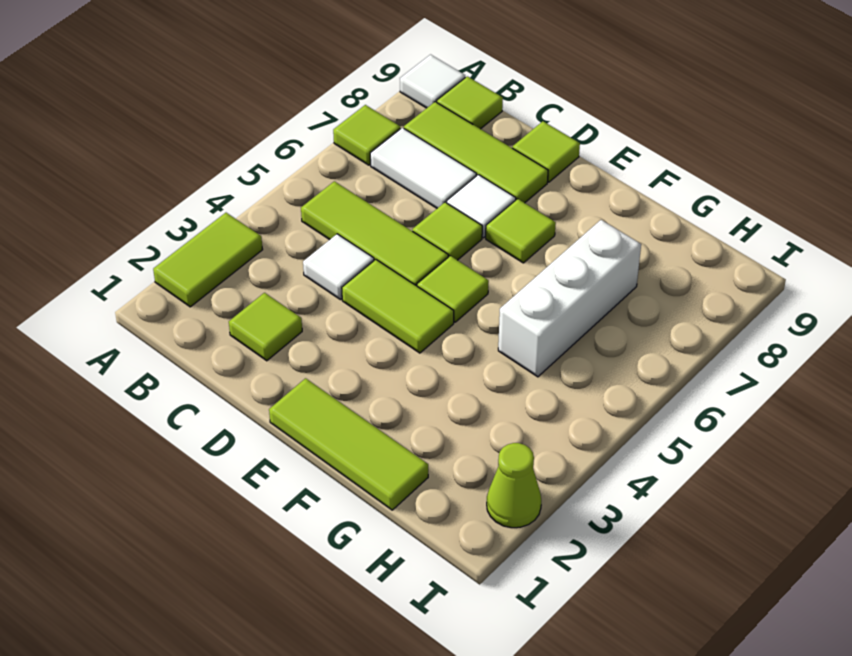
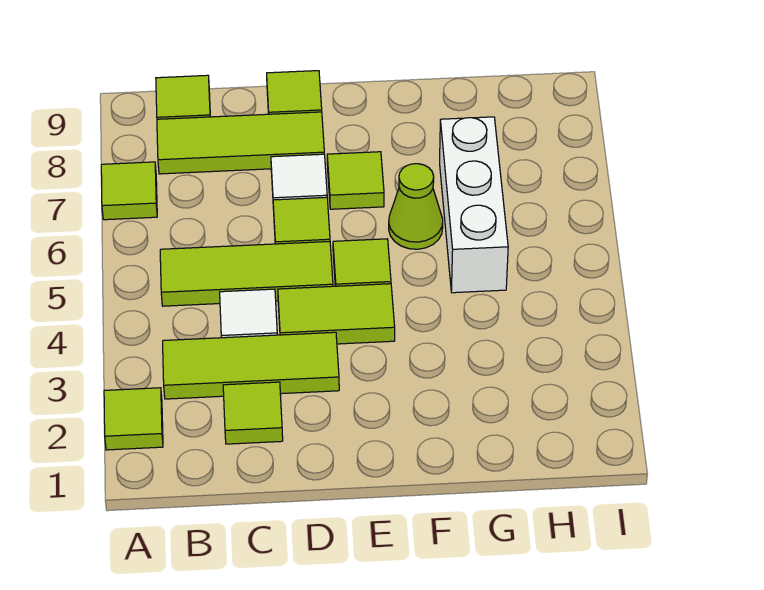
lime tile A2:A3 level 1 -> lime tile A2 level 1
white tile A9 level 1 -> none
white tile B7:C7 level 1 -> none
lime tile E1:G1 level 1 -> lime tile B3:D3 level 1
lime cone I2 level 1 -> lime cone F6 level 1

